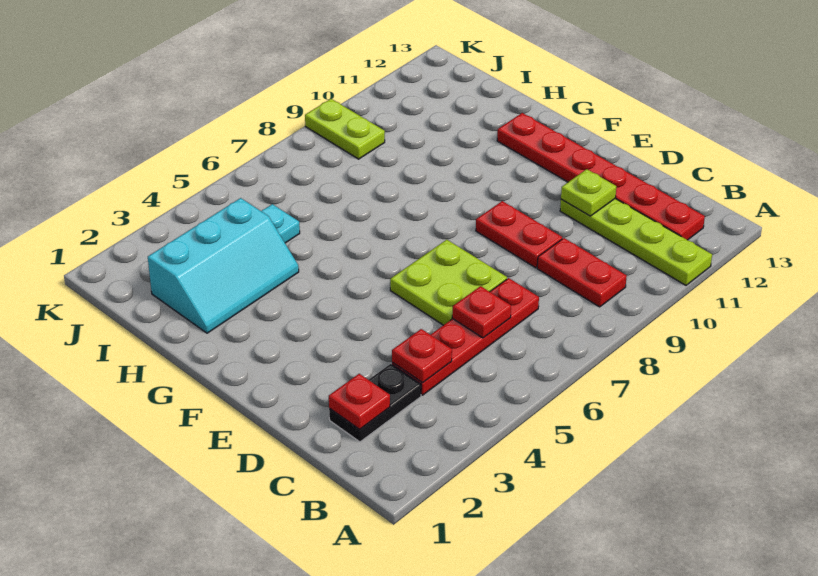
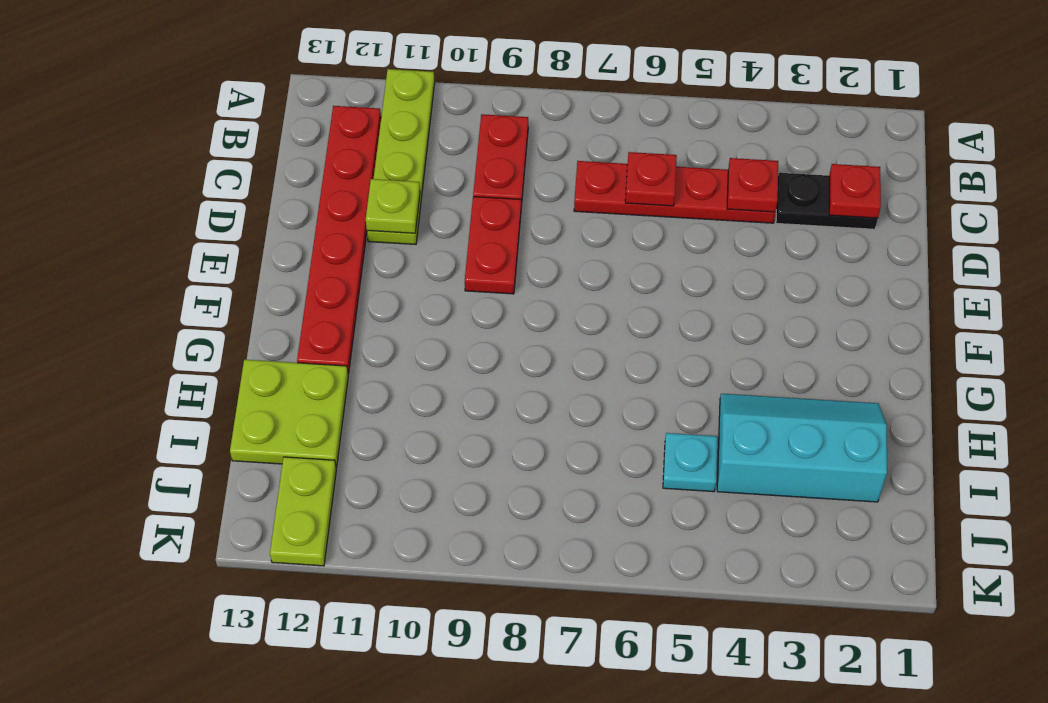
lime plate D6:E7 level 1 -> lime plate H12:I13 level 1
lime plate J9:K9 level 1 -> lime plate J12:K12 level 1

